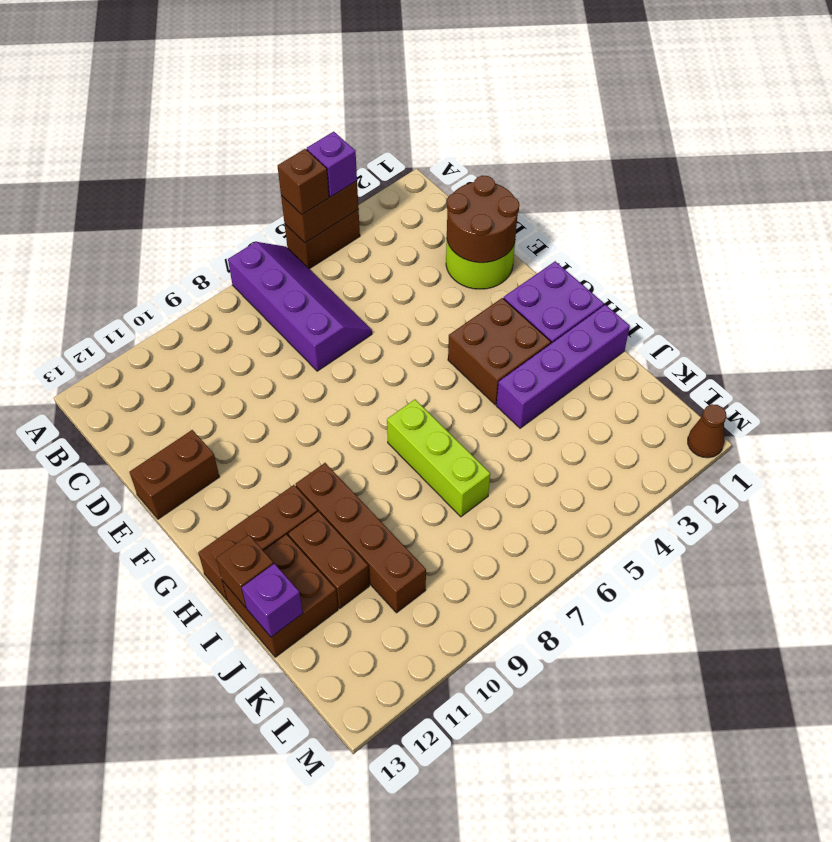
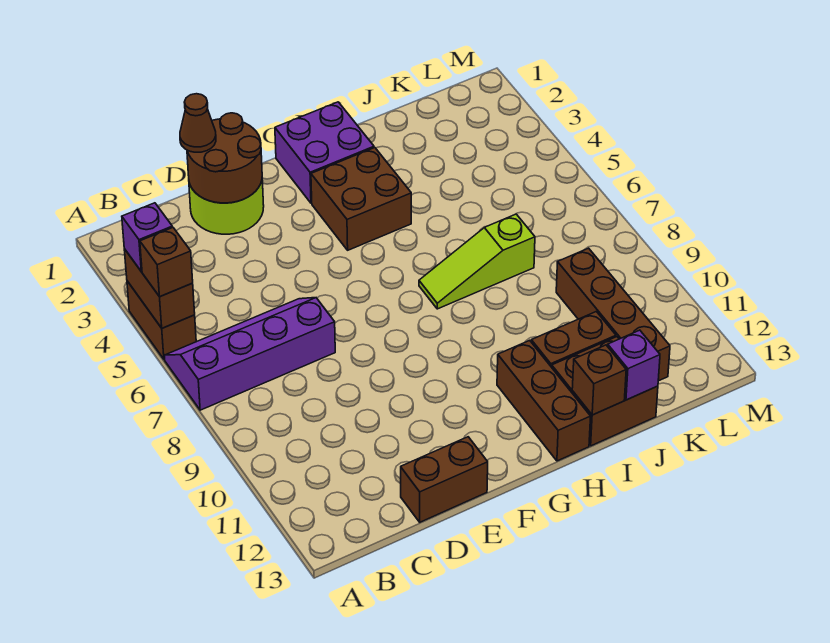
brown brick E12:E13 level 1 -> brown brick D13:E13 level 1
lime brick H7:J7 level 1 -> lime slope H7:J7 level 1 top J
brown brick H10:K10 level 1 -> brown brick K9:K12 level 1
purple brick I1:I4 level 1 -> none
brown cone M1 level 1 -> brown cone D1 level 3

